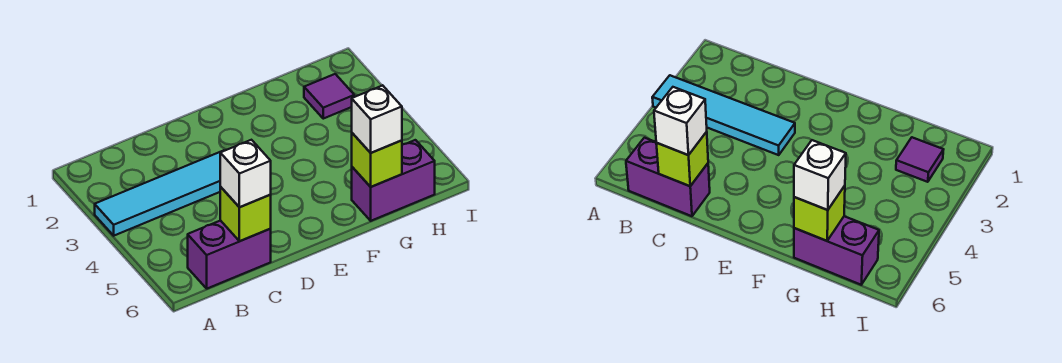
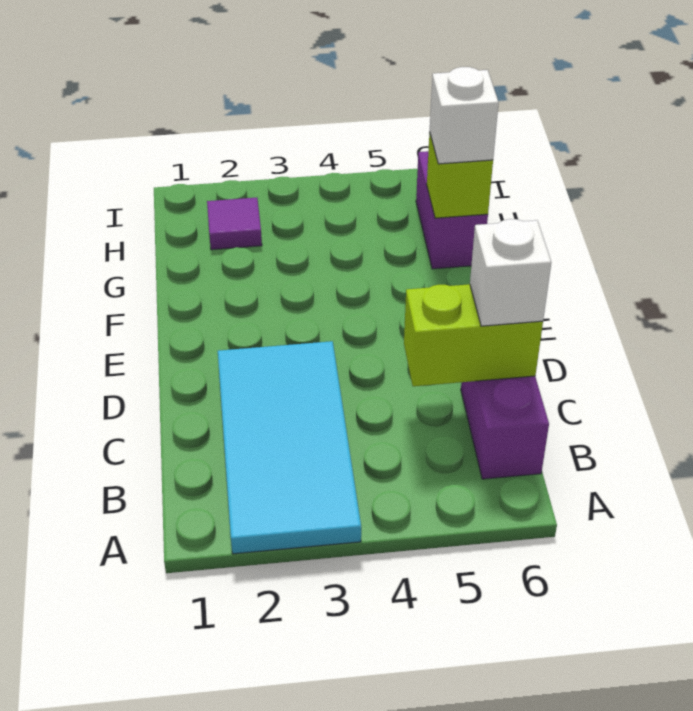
cyan tile A3:D3 level 1 -> cyan tile A2:D3 level 1
lime brick C6 level 2 -> lime brick C5:C6 level 2

